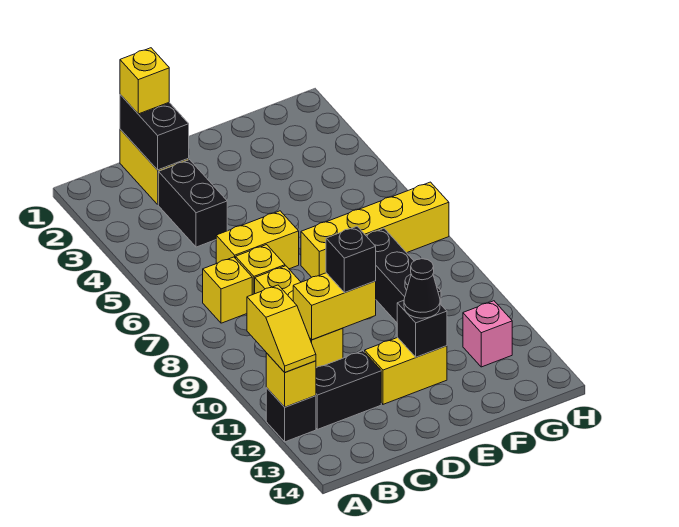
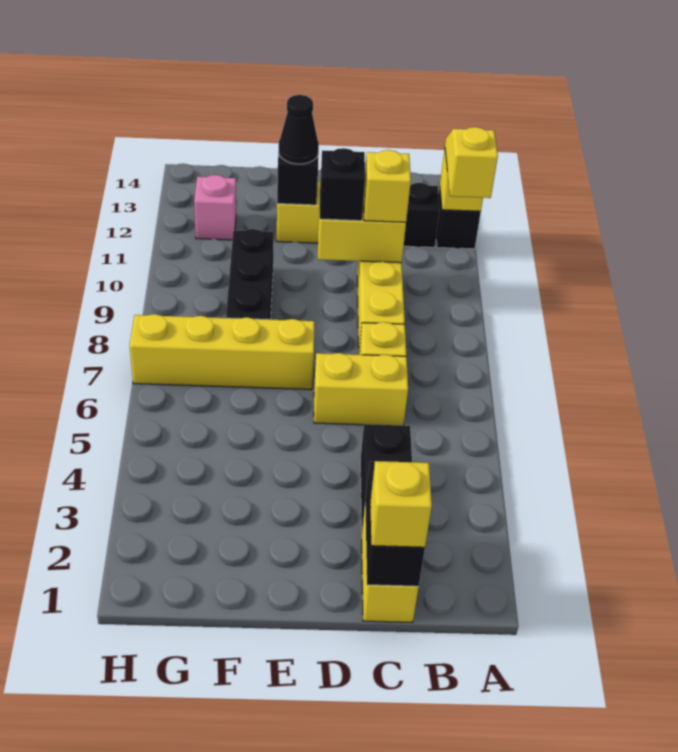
yellow brick B7 level 1 -> yellow brick C10 level 3

